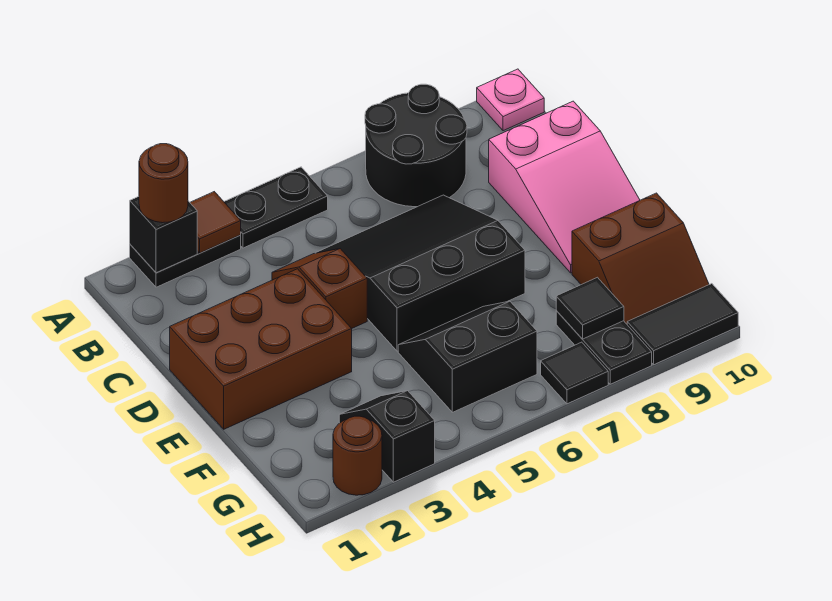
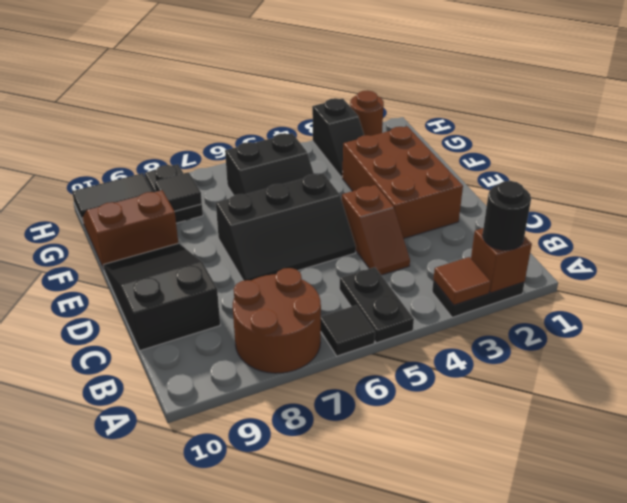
black brick A2 level 2 -> brown brick A2 level 2
brown round brick A2 level 3 -> black round brick A2 level 3
black plate A4:A5 level 1 -> black plate A5:B5 level 1
black round brick A7:B8 level 1 -> brown round brick A7:B8 level 1
pink plate A10 level 1 -> none
black slope C5:E7 level 1 top E -> black slope D5:E7 level 1 top E
pink slope C9:E10 level 1 top C -> black slope C9:E10 level 1 top C
brown brick D1:E3 level 1 -> brown brick D2:F3 level 1
black tile H7 level 1 -> black tile A6 level 1

